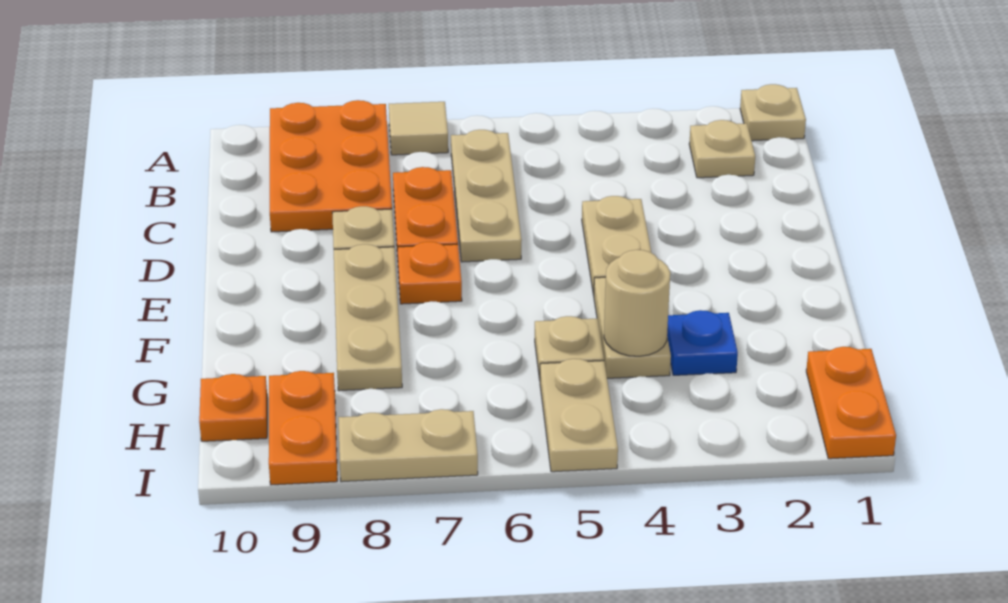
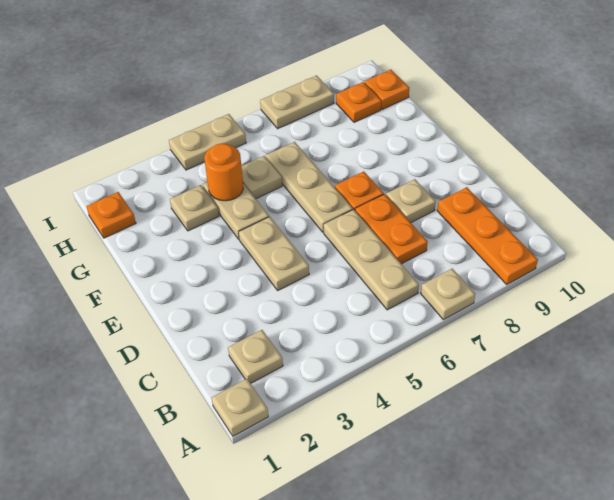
tan tile A7 level 1 -> tan plate A7 level 1
orange plate A8:C9 level 1 -> orange plate A9:C9 level 1
tan plate E8:G8 level 1 -> tan plate E6:G6 level 1
blue plate G3 level 1 -> tan plate G3 level 1
tan round brick G4 level 2 -> orange round brick G4 level 2
orange plate H1:I1 level 1 -> orange plate H1 level 1
tan plate H5:I5 level 1 -> tan plate I4:I5 level 1
orange plate H9:I9 level 1 -> orange plate H9 level 1

